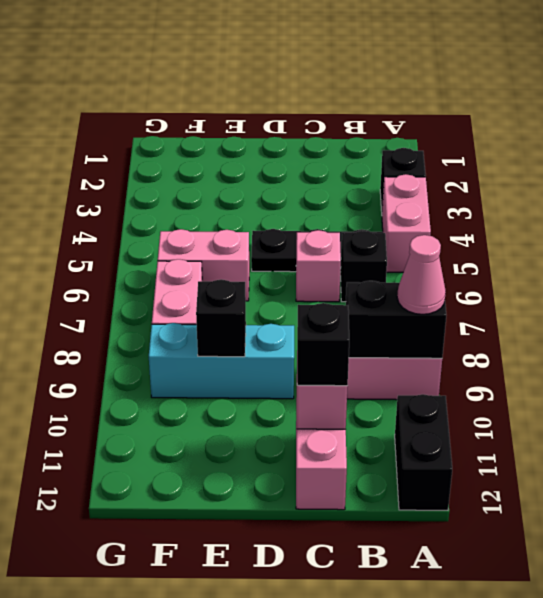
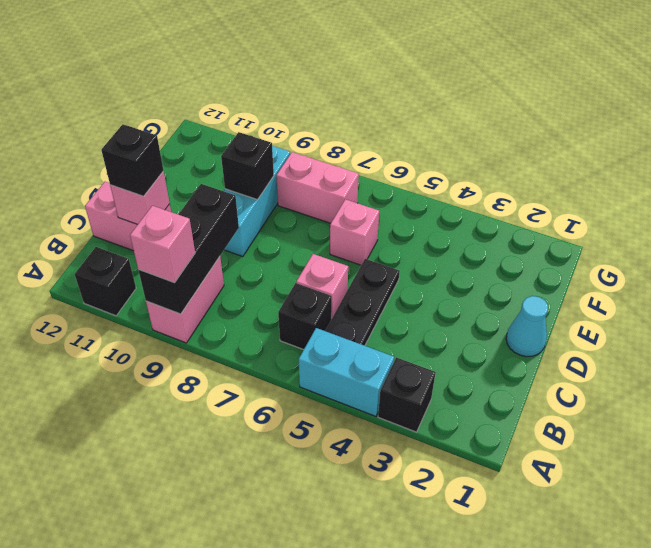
pink brick A4:A5 level 1 -> cyan brick A4:A5 level 1
black brick A9:B9 level 2 -> black brick A9:C9 level 2
pink cone A9 level 3 -> pink brick A9 level 3
black brick A11:A12 level 1 -> black brick A11 level 1
none -> cyan cone D1 level 1
pink brick E6:F6 level 1 -> pink brick E6 level 1

